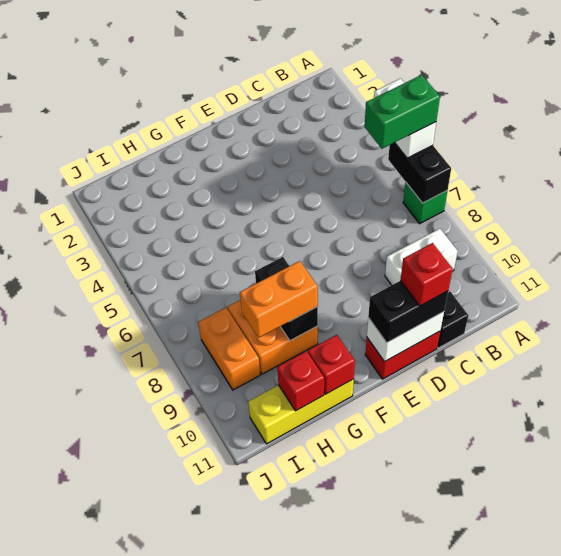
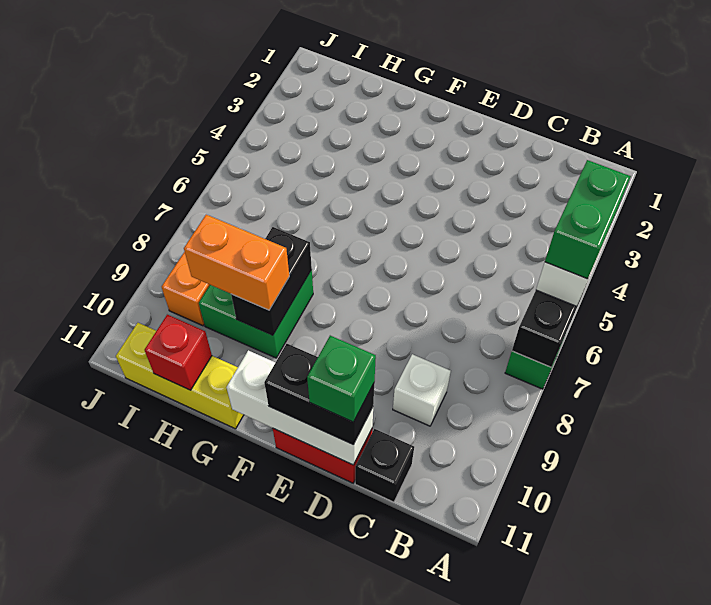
green brick A6:B6 level 4 -> green brick A5:A6 level 4
white brick B9:C9 level 1 -> white brick C9 level 1
white brick D11:E11 level 2 -> white brick D11:F11 level 2
red brick D11 level 4 -> green brick D11 level 4
orange brick G8:H9 level 1 -> green brick G8:H9 level 1
red brick G11 level 2 -> none

